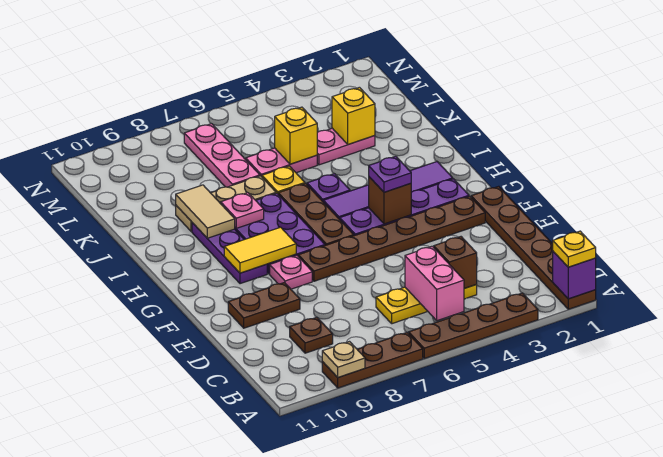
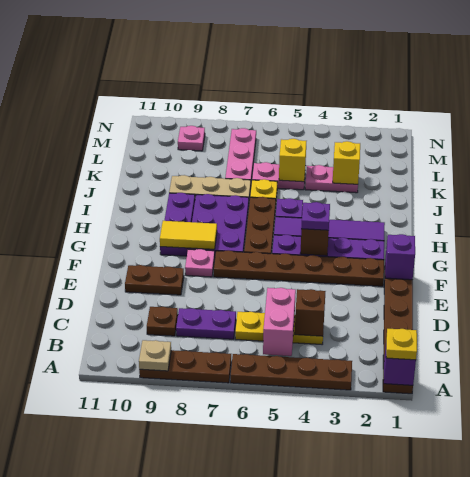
none -> purple plate C7:C8 level 1
none -> purple brick F1 level 2
pink plate I8 level 2 -> pink plate M9 level 1
tan tile I9:J9 level 2 -> none

